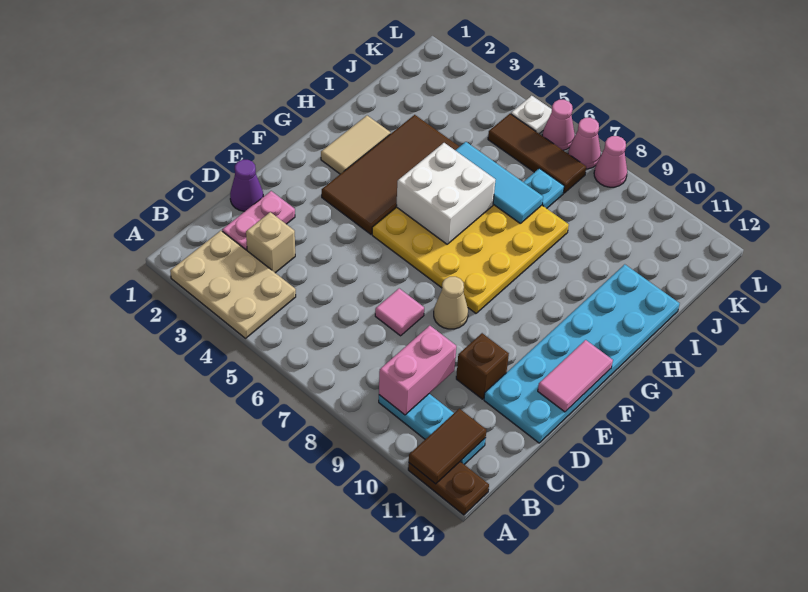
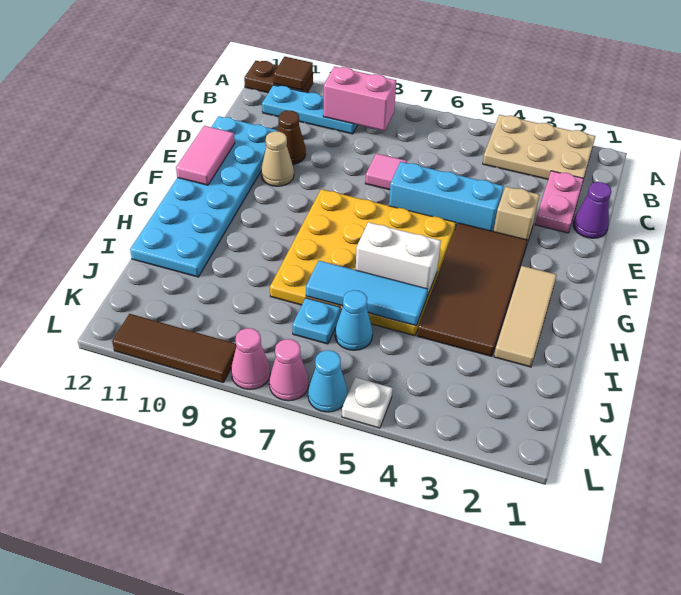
brown tile A11:B11 level 2 -> brown tile A11 level 2
pink brick B9:C9 level 2 -> pink brick B8:B9 level 2
tan brick C3 level 1 -> tan brick E3 level 1
brown brick D10 level 1 -> brown cone D10 level 1
none -> cyan brick E4:E6 level 1
tan cone E8 level 1 -> tan cone E10 level 1
tan tile G2:H2 level 1 -> tan tile G2:I2 level 1
white brick G5:H6 level 2 -> white brick H5:H6 level 2
none -> cyan cone J6 level 1
brown tile K5:K7 level 1 -> brown tile L9:L11 level 1
pink cone L6 level 1 -> cyan cone L6 level 1

